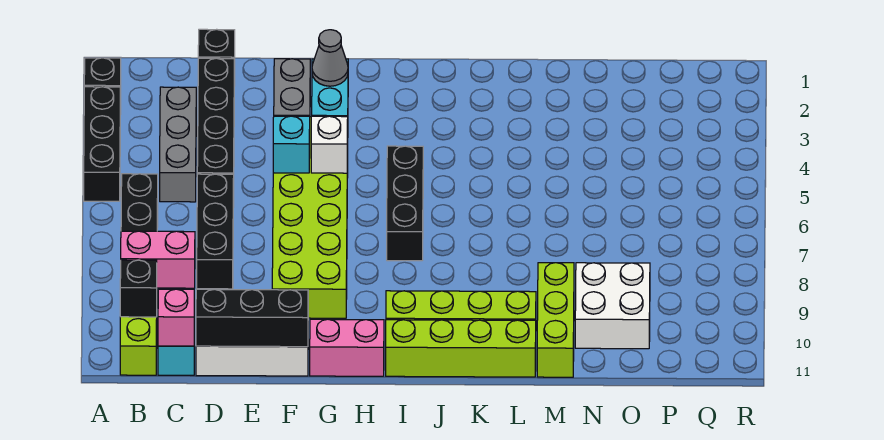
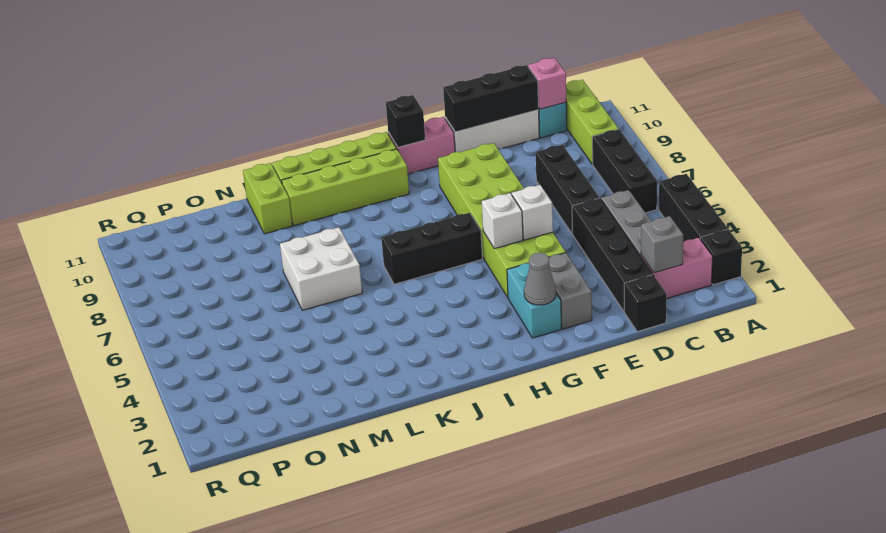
pink brick B9:C9 level 2 -> pink brick B2:C2 level 1
black brick B10 level 2 -> black brick H11 level 2
none -> grey brick C2 level 2
cyan brick F5 level 2 -> white brick F5 level 2
black brick I5:I7 level 1 -> black brick H6:J6 level 1
lime brick M9:M11 level 1 -> lime brick M10:M11 level 1
white brick N9:O10 level 1 -> white brick L6:M7 level 1

